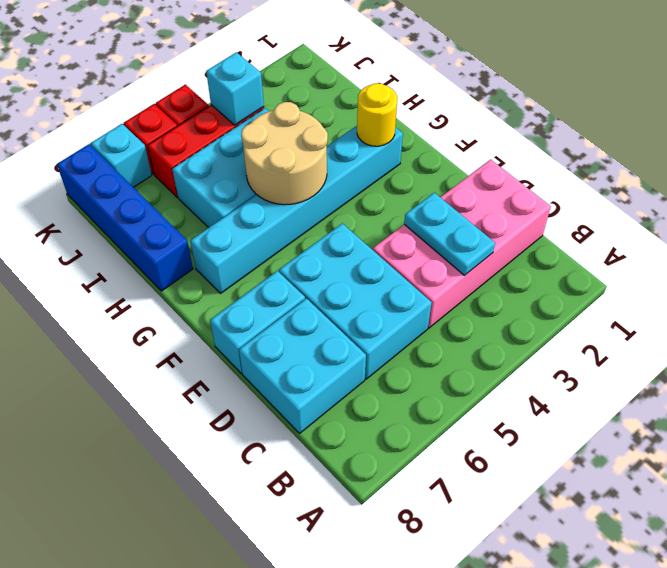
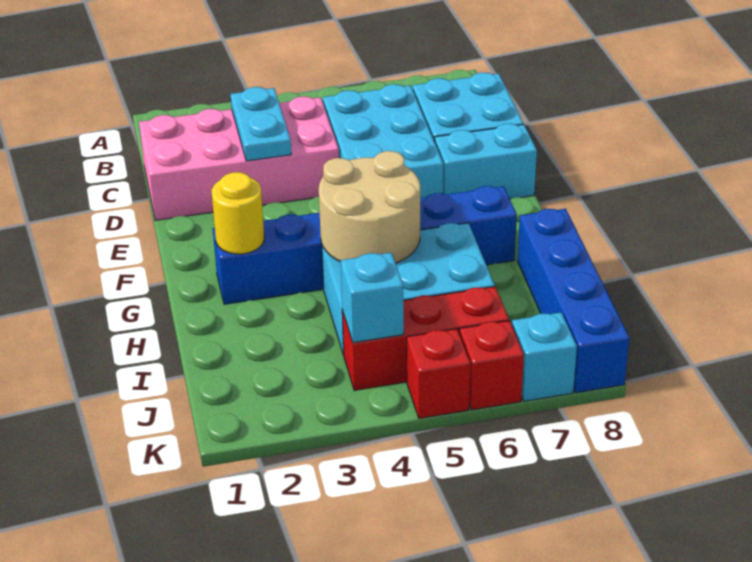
cyan brick G2:G7 level 1 -> blue brick G2:G7 level 1

